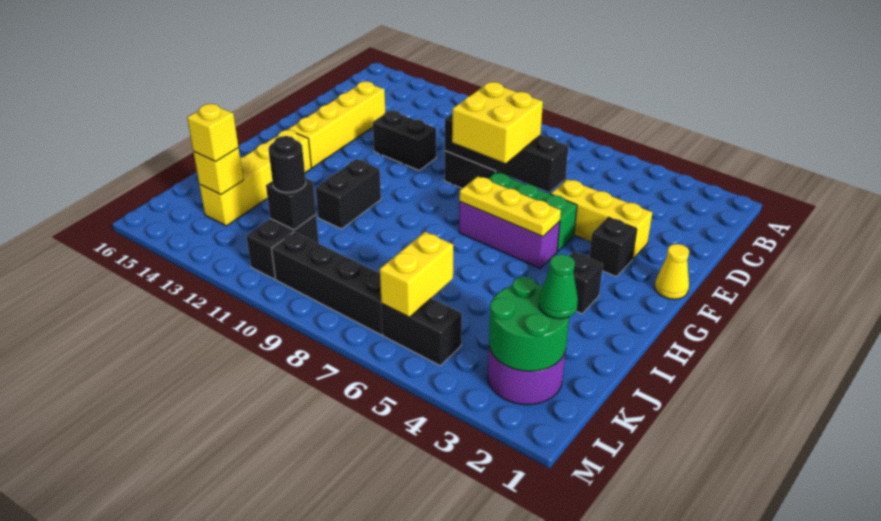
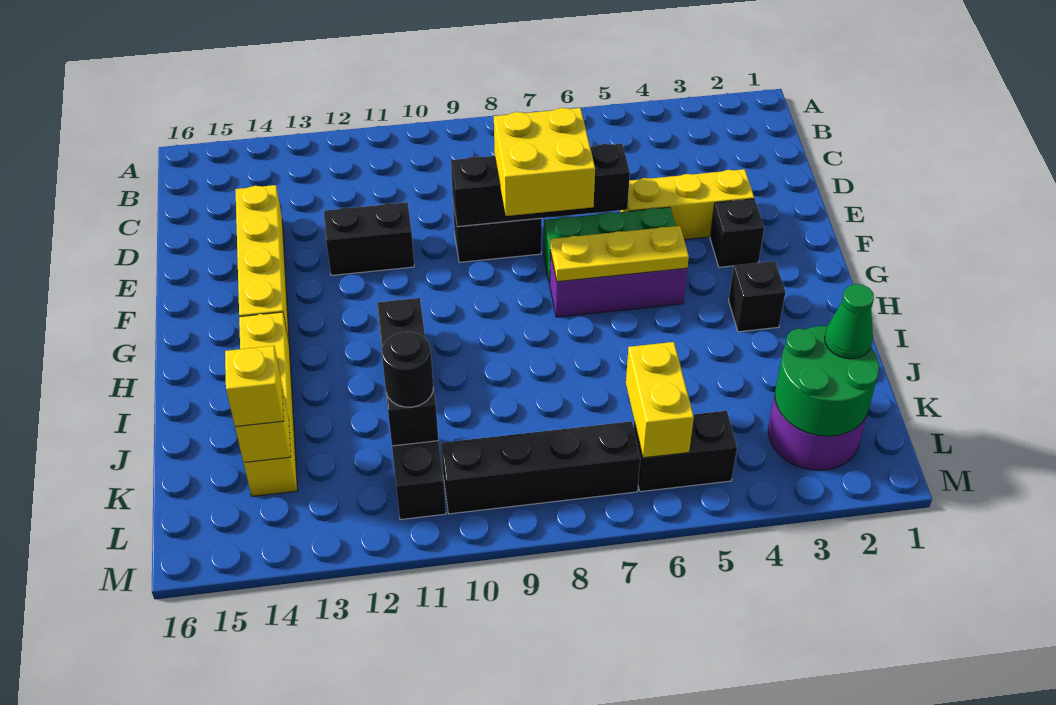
yellow cone F1 level 1 -> none

